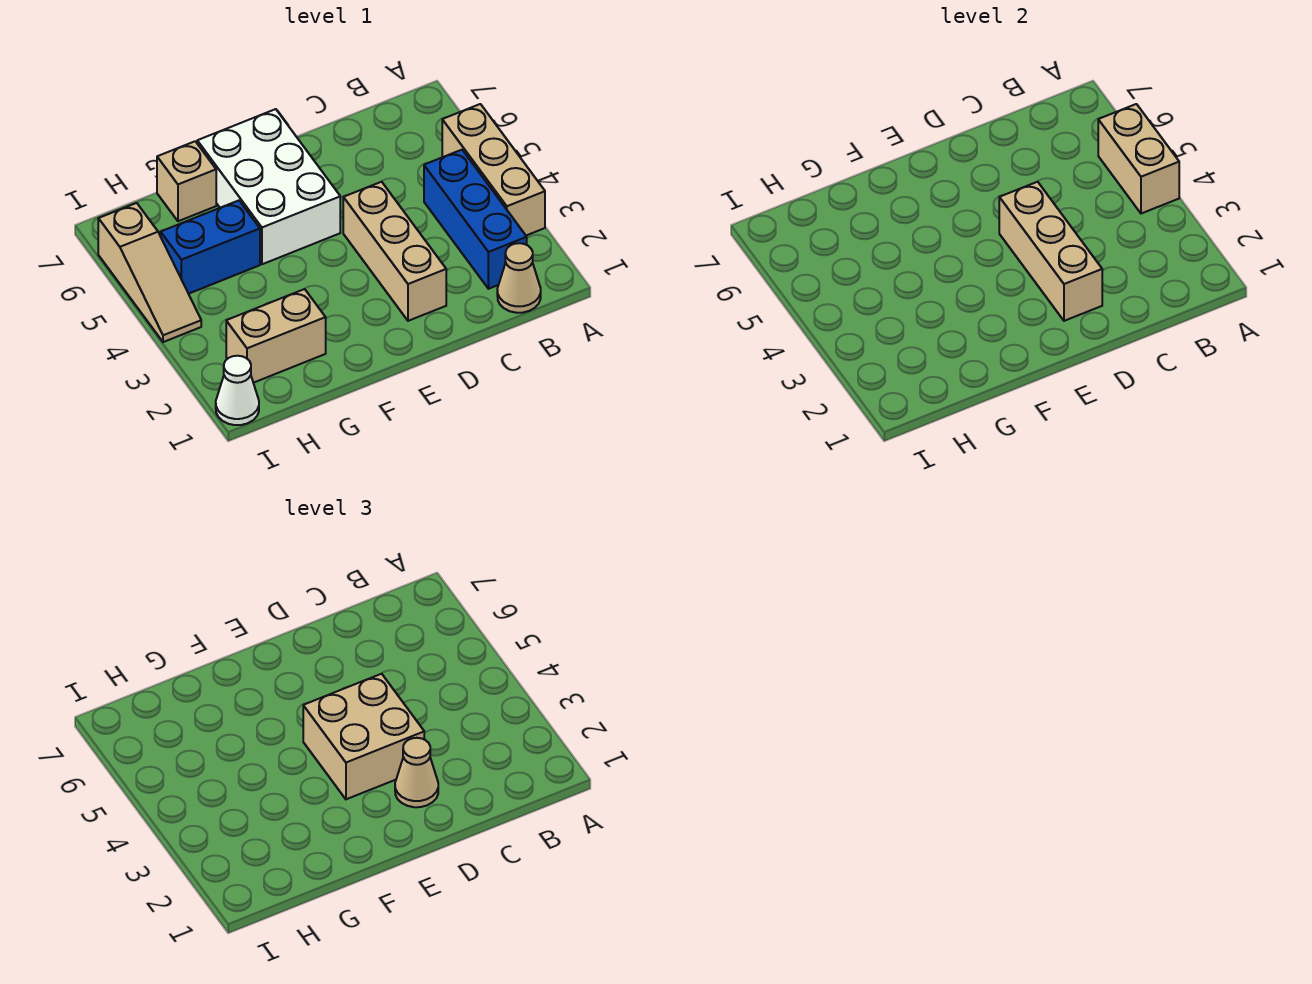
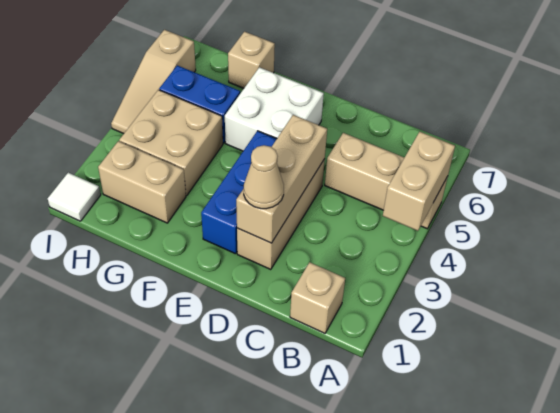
tan brick A3:A5 level 1 -> tan brick A5:C5 level 1
tan cone B1 level 1 -> tan brick B1 level 1
blue brick B2:B4 level 1 -> blue brick E2:E4 level 1
tan brick D3:E4 level 3 -> tan brick G3:H4 level 1
white brick E5:F7 level 1 -> white brick E5:F6 level 1
white cone I1 level 1 -> white tile I1 level 1

